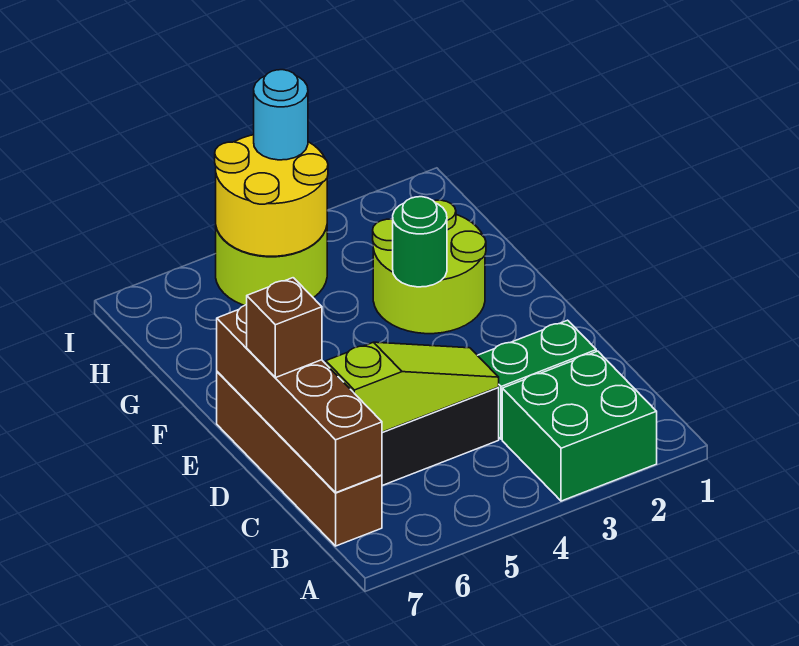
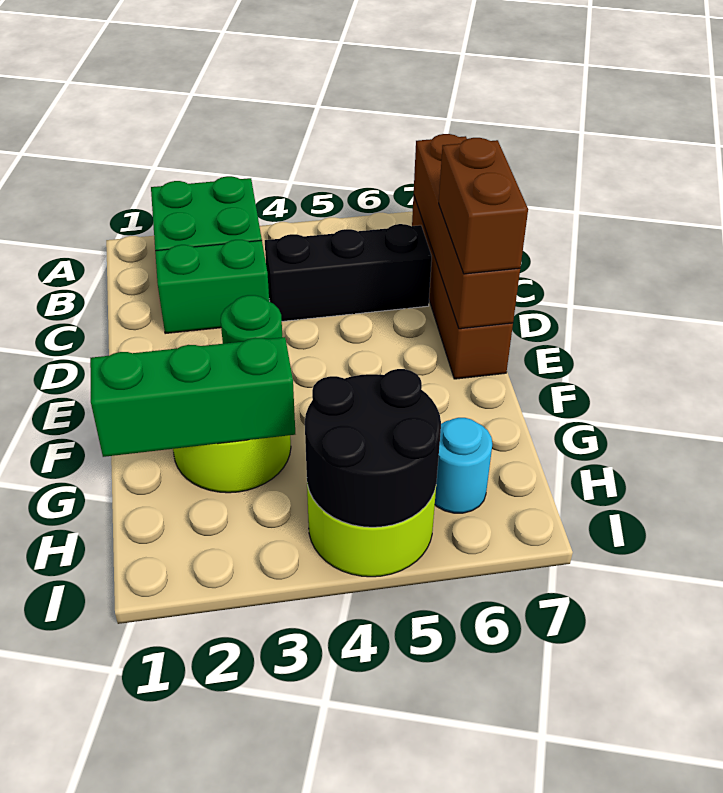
lime slope C4:C6 level 2 top 6 -> none
brown brick D7 level 3 -> brown brick D7:E7 level 3
none -> green brick G1:G3 level 2
yellow round brick H4:I5 level 2 -> black round brick H4:I5 level 2
cyan round brick I4 level 3 -> cyan round brick H6 level 1

